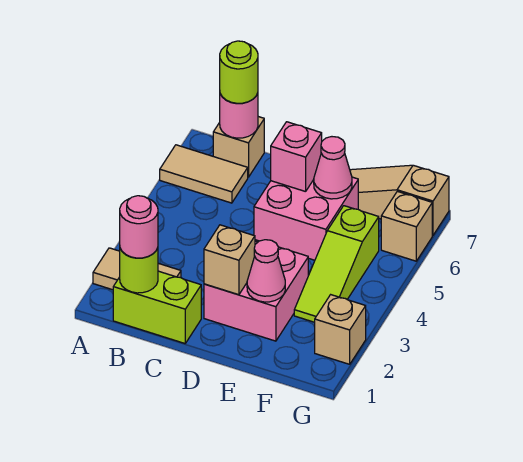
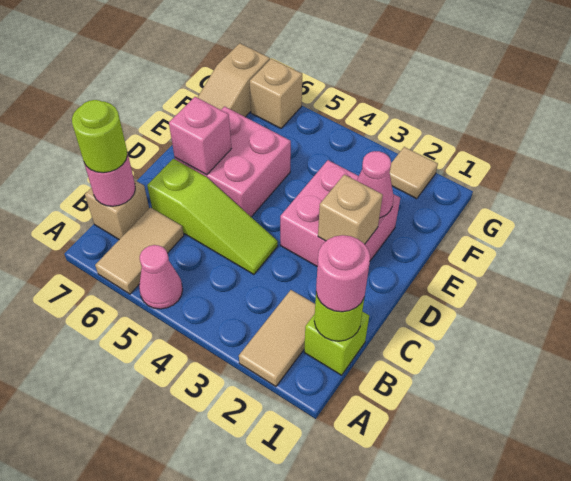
lime brick B1:C1 level 1 -> lime brick B1 level 1
pink cone E6 level 2 -> pink cone A5 level 1
lime slope F3:F5 level 1 top 5 -> lime slope C4:C6 level 1 top 6
tan brick G2 level 1 -> tan tile G2 level 1

